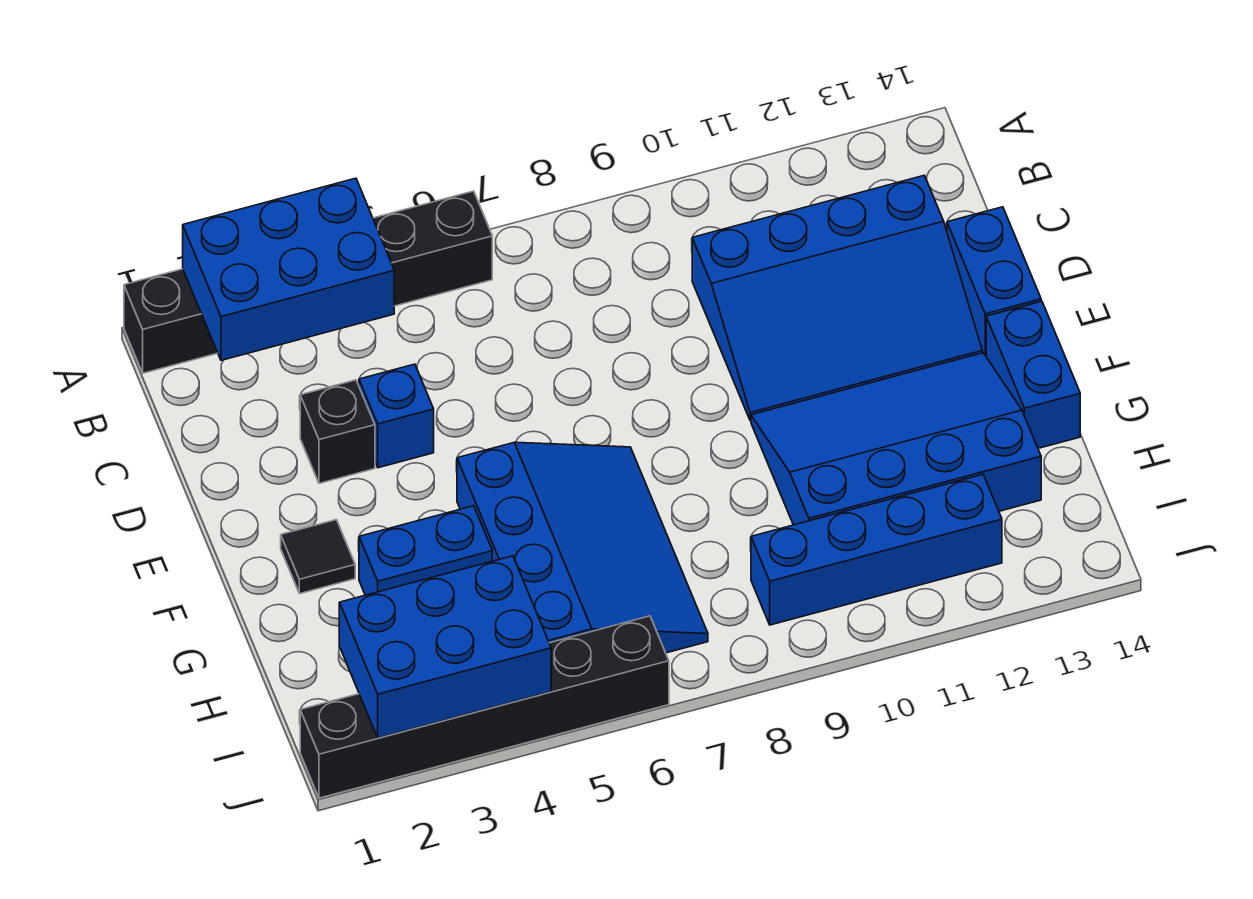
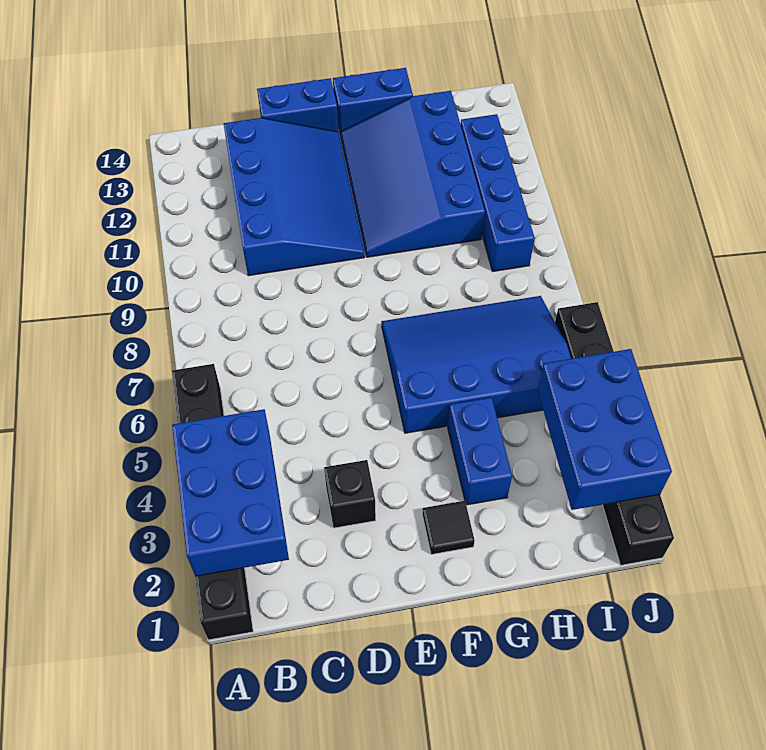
blue brick D4 level 1 -> none

